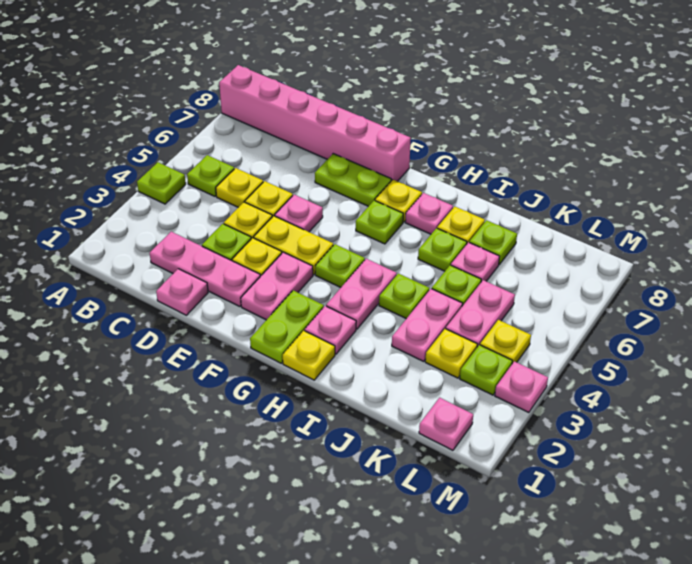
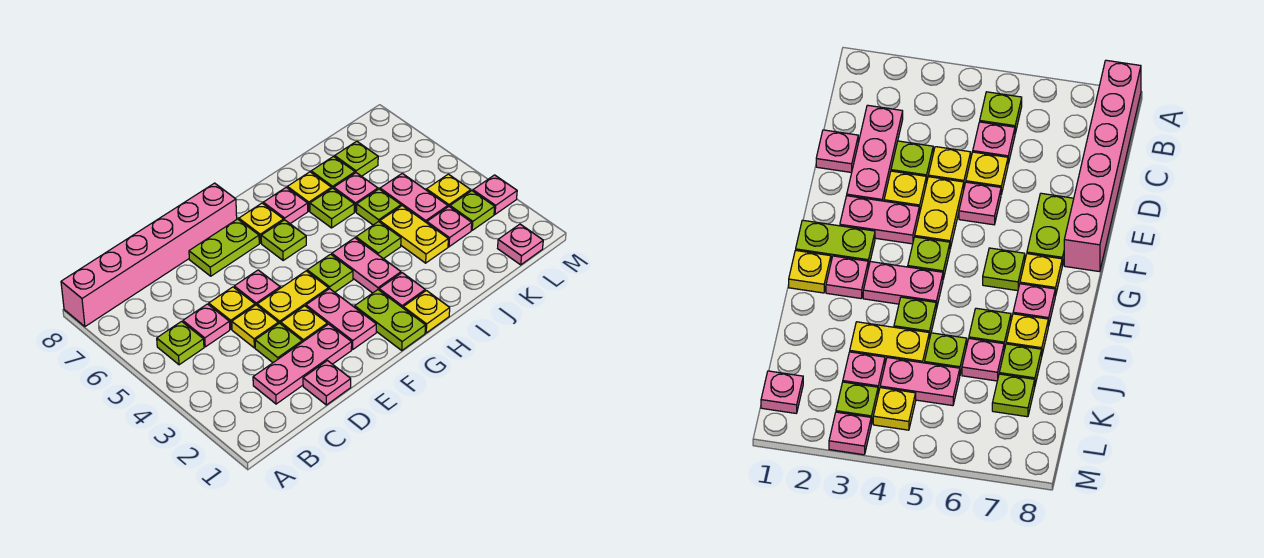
lime plate A4 level 1 -> lime plate K7 level 1
yellow plate C5 level 1 -> pink plate C5 level 1
pink plate J3:J4 level 1 -> yellow plate J3:J4 level 1
yellow plate K3 level 1 -> pink plate K3 level 1

